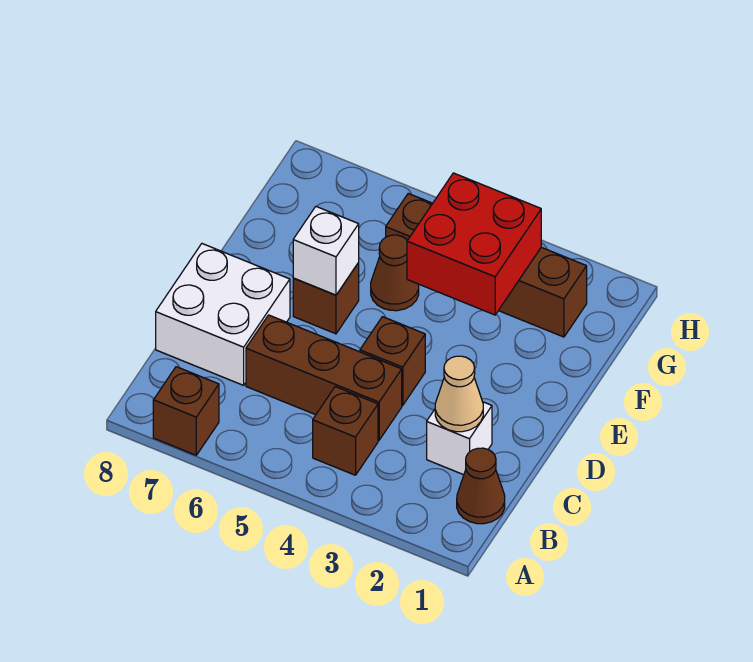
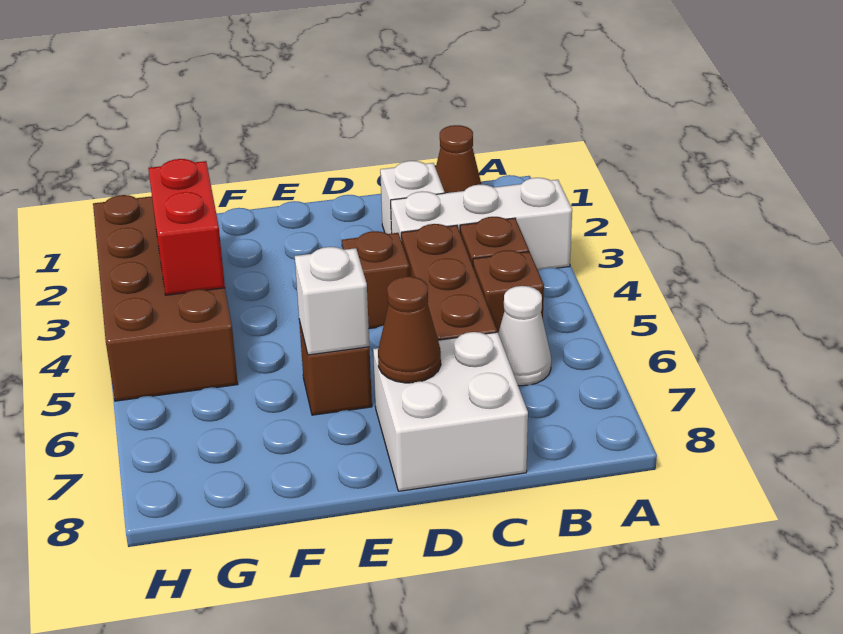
none -> white brick A3:C3 level 1
brown brick A7 level 1 -> brown brick B5 level 1
none -> white cone B6 level 1
tan cone C2 level 2 -> none
red brick F3:G4 level 2 -> red brick G3:G4 level 2
brown cone F5 level 1 -> brown cone D7 level 2
brown brick G2:G5 level 1 -> brown brick G2:H5 level 1

